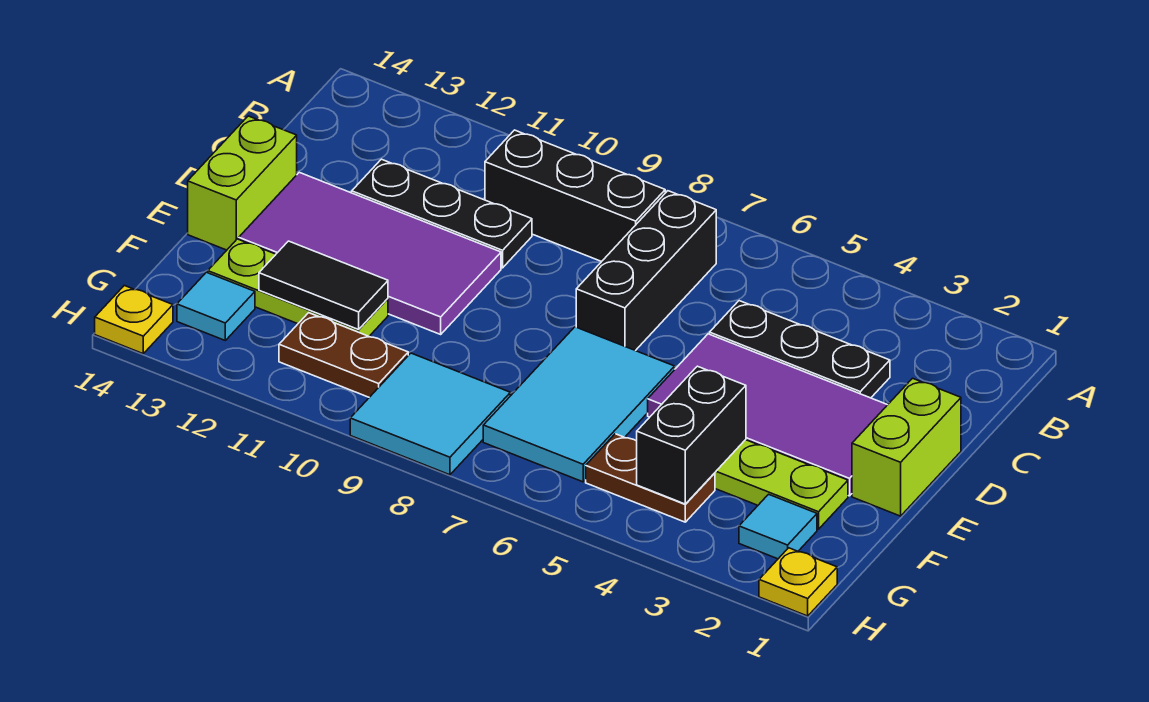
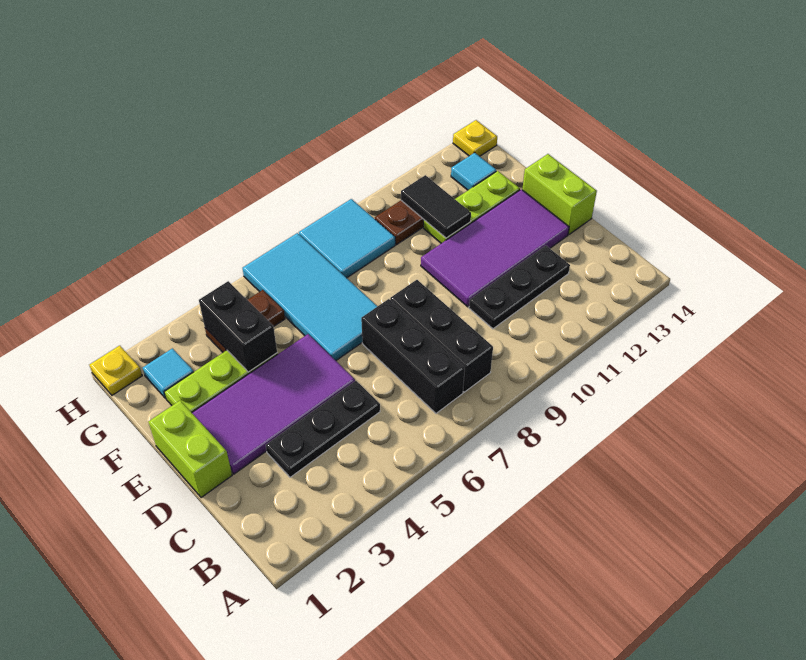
black brick B8:B10 level 1 -> black brick B8:D8 level 1
cyan tile E6:G7 level 1 -> cyan tile E6:H7 level 1
black tile F11:F12 level 2 -> black tile F11:G11 level 2

